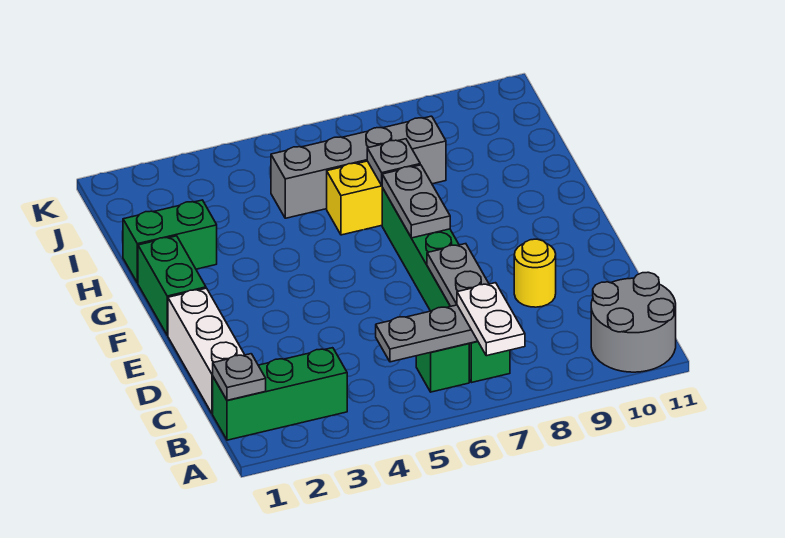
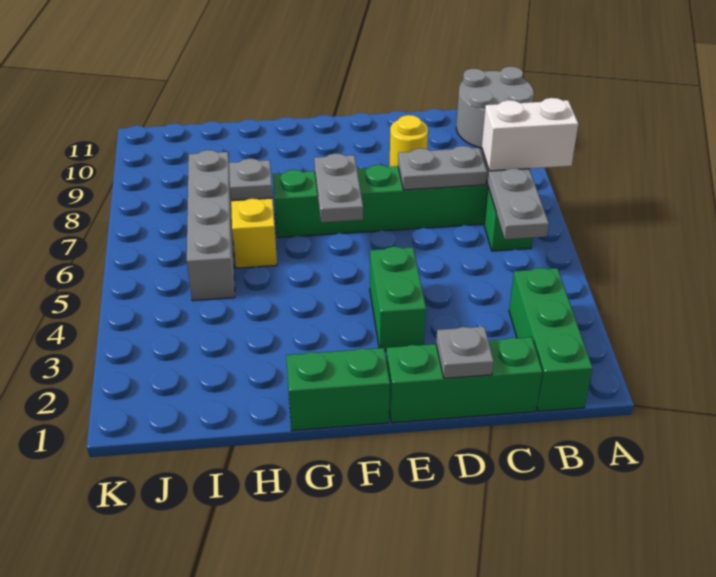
white plate A7:B7 level 3 -> white brick A7:B7 level 3
grey plate B1 level 2 -> grey plate D1 level 2
white brick C1:E1 level 1 -> green brick C1:E1 level 1
grey plate F7:G7 level 2 -> grey plate F6:F7 level 2
green brick H1:H2 level 1 -> green brick E3:E4 level 1

